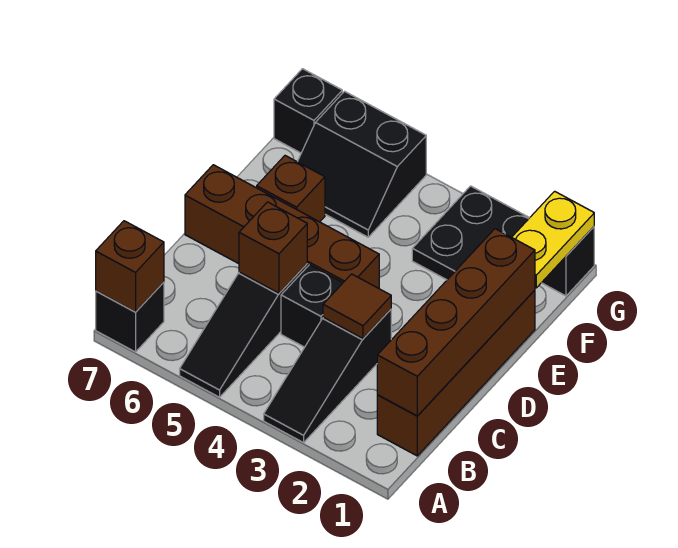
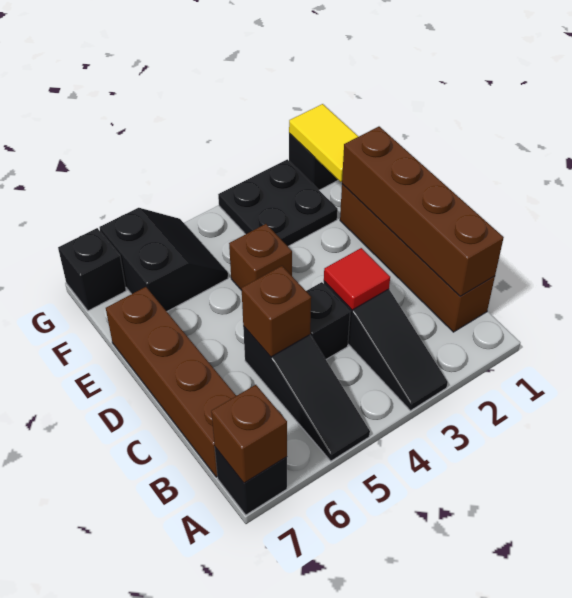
brown tile C3 level 2 -> red tile C3 level 2
brown brick D4:D7 level 1 -> brown brick B7:E7 level 1
brown brick E6 level 1 -> brown brick E4 level 1
yellow plate F1:G1 level 2 -> yellow tile F1:G1 level 2
black slope F5:G6 level 1 top G -> black slope F5:G6 level 1 top 6

